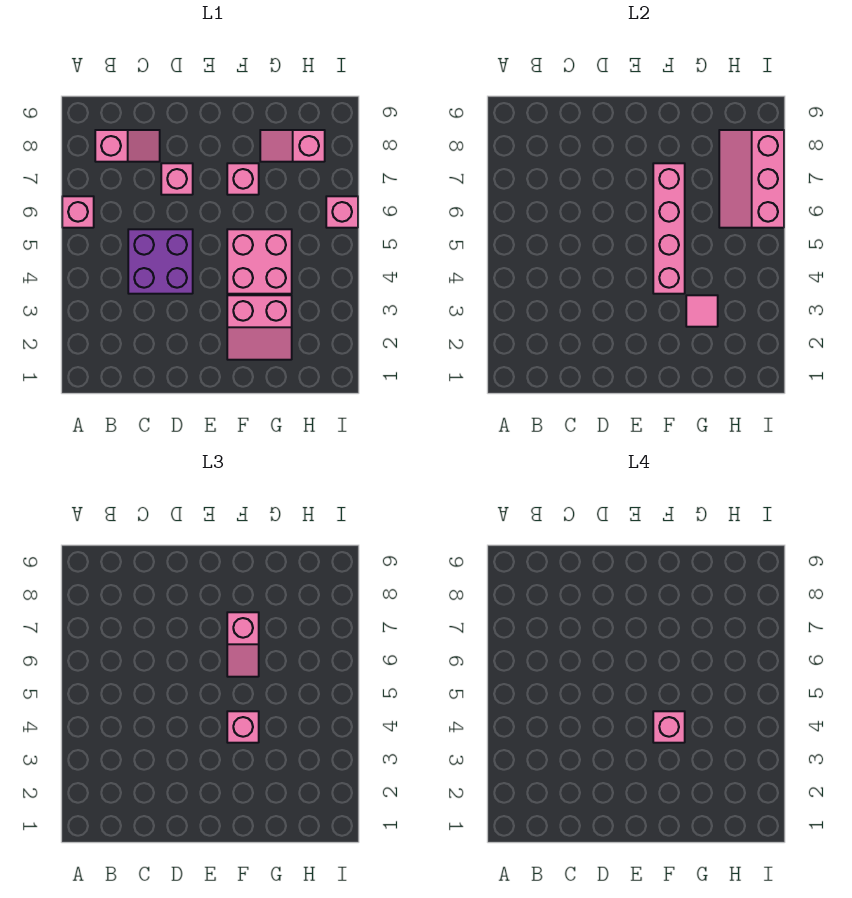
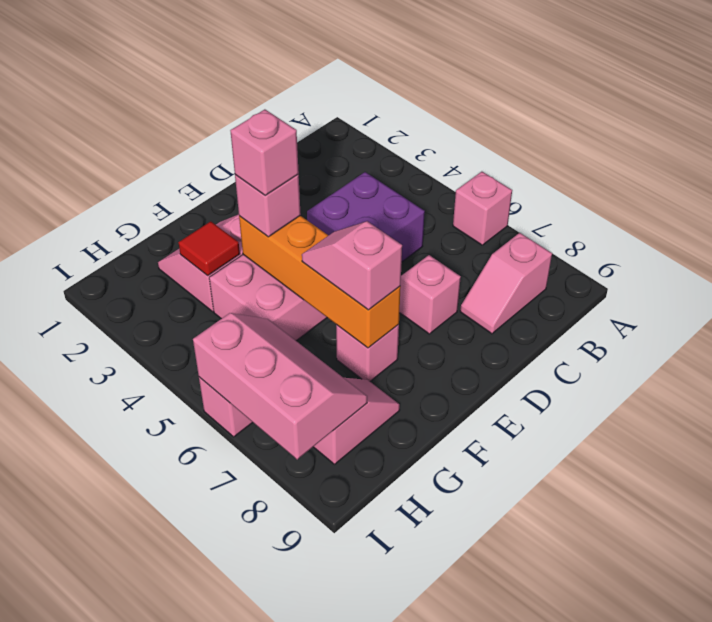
pink brick F4:F7 level 2 -> orange brick F4:F7 level 2
pink tile G3 level 2 -> red tile G3 level 2

